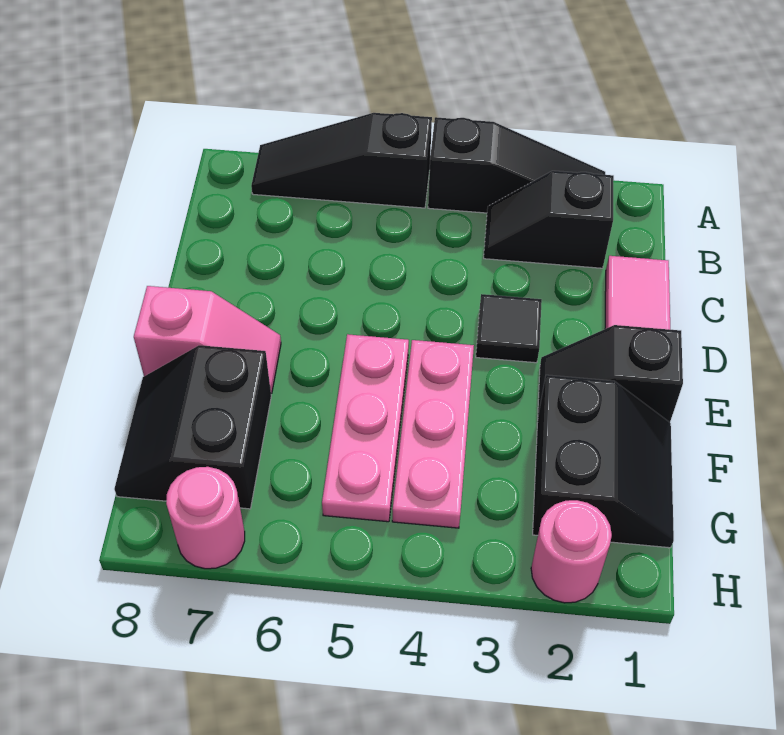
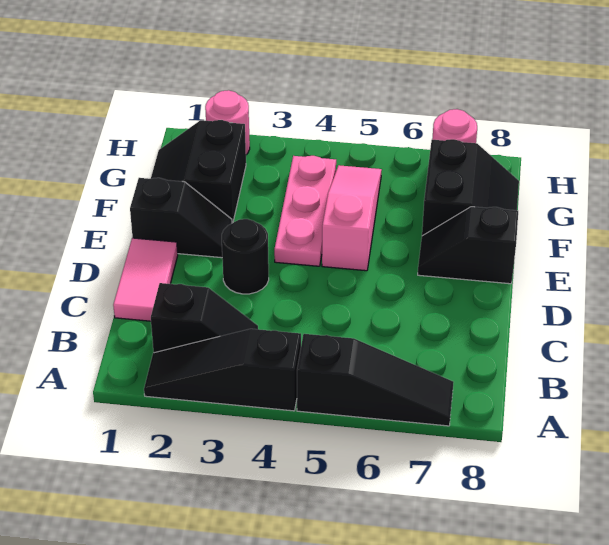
black tile D3 level 1 -> black round brick D3 level 1
pink plate E5:G5 level 1 -> pink slope E5:G5 level 1 top E
pink slope E7:E8 level 1 top 8 -> black slope E7:E8 level 1 top 8

